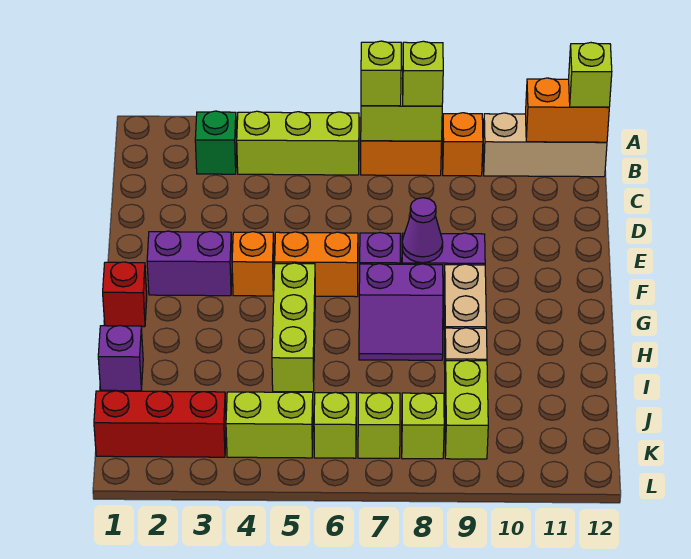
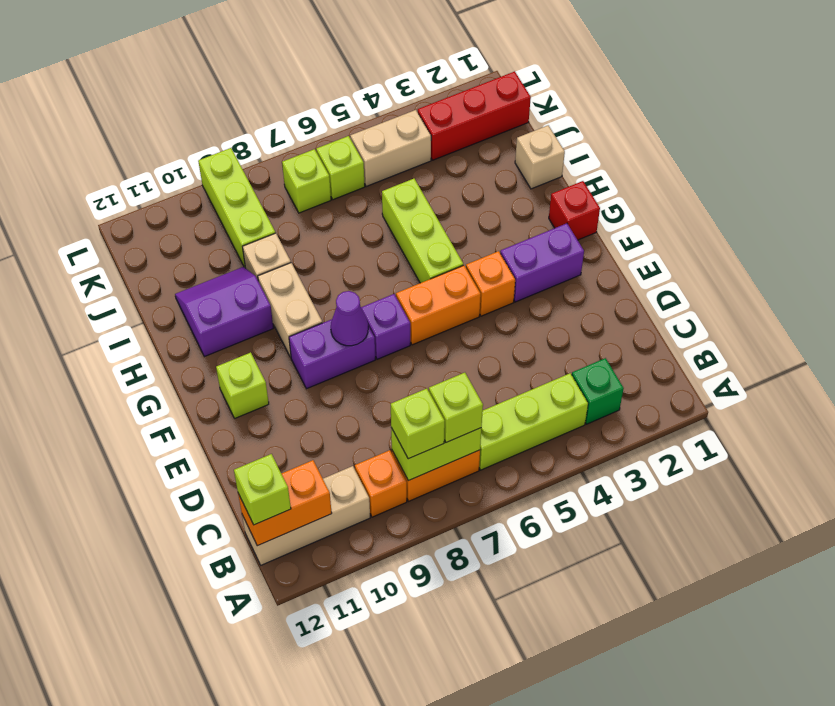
purple slope G7:H8 level 1 top G -> purple slope H10:I11 level 1 top H
purple brick I1 level 1 -> tan brick I1 level 1
lime brick J9:K9 level 1 -> lime brick J9:L9 level 1
lime brick K4:K5 level 1 -> tan brick K4:K5 level 1
lime brick K8 level 1 -> lime brick F11 level 1

